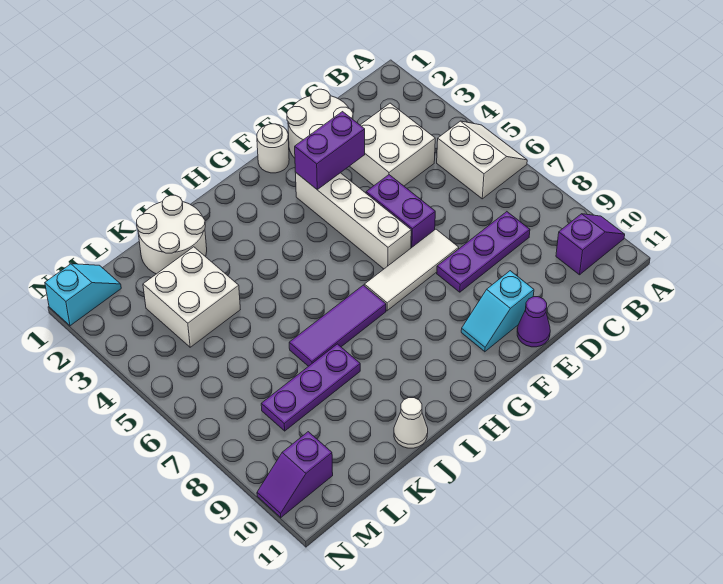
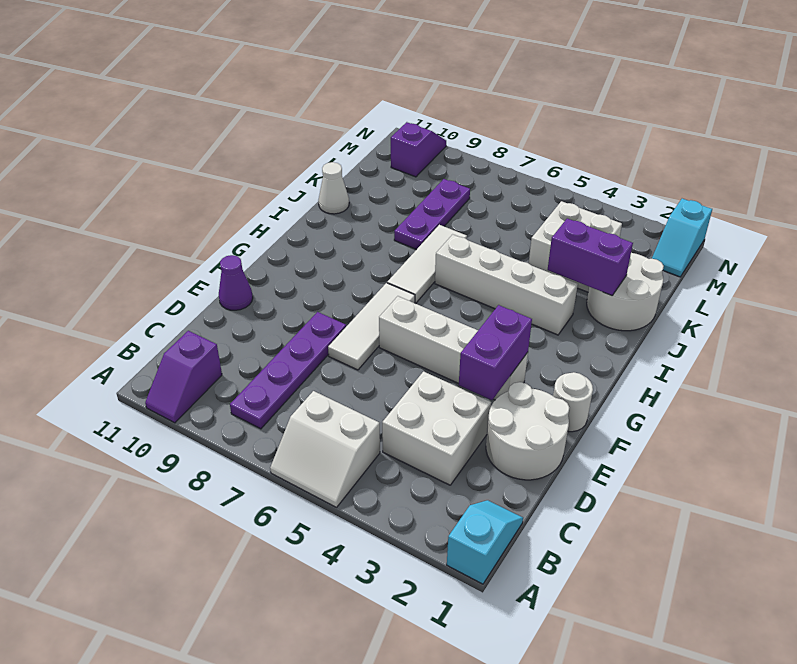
purple plate C8:E8 level 1 -> purple plate B8:E8 level 1
purple brick E5:E6 level 1 -> purple brick J2:J3 level 2
cyan slope E10:F10 level 1 top E -> cyan slope A1:B1 level 1 top A
purple tile H7:J7 level 1 -> white tile H7:J7 level 1
none -> white brick I3:I6 level 1

